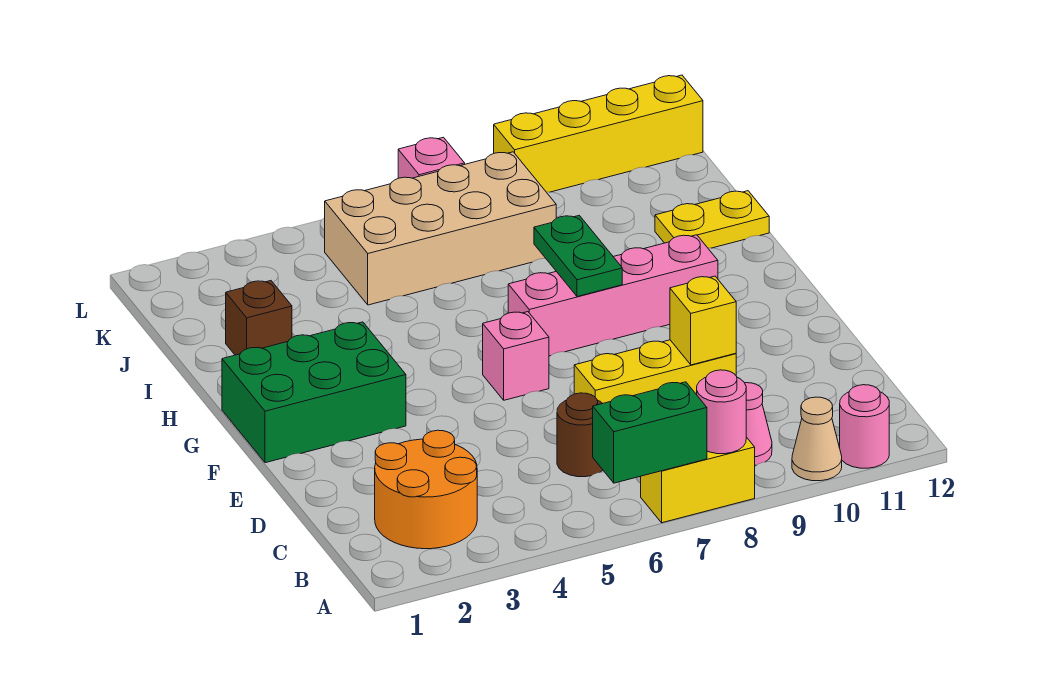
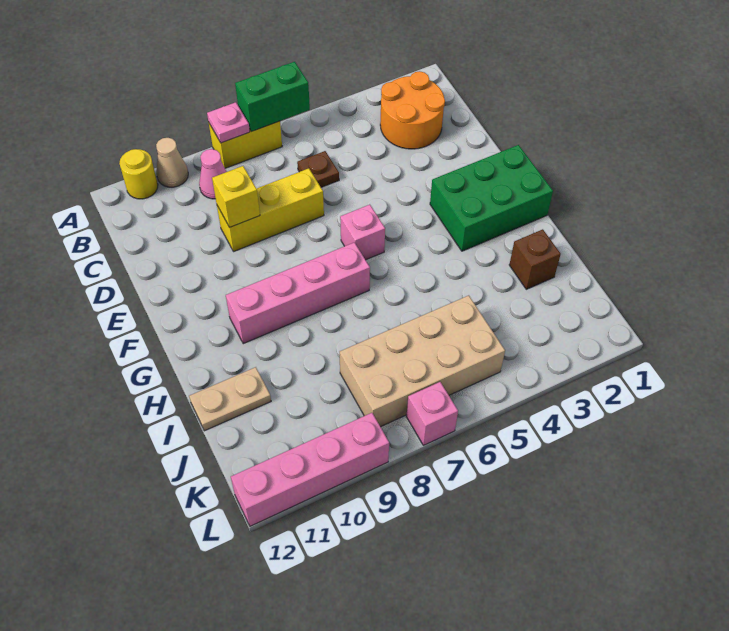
pink round brick A8 level 2 -> pink plate A8 level 2
pink round brick A11 level 1 -> yellow round brick A11 level 1
brown round brick C6 level 1 -> brown plate C6 level 1
green plate G8:H8 level 2 -> none
yellow plate I11:I12 level 1 -> tan plate I11:I12 level 1
yellow brick L9:L12 level 1 -> pink brick L9:L12 level 1

